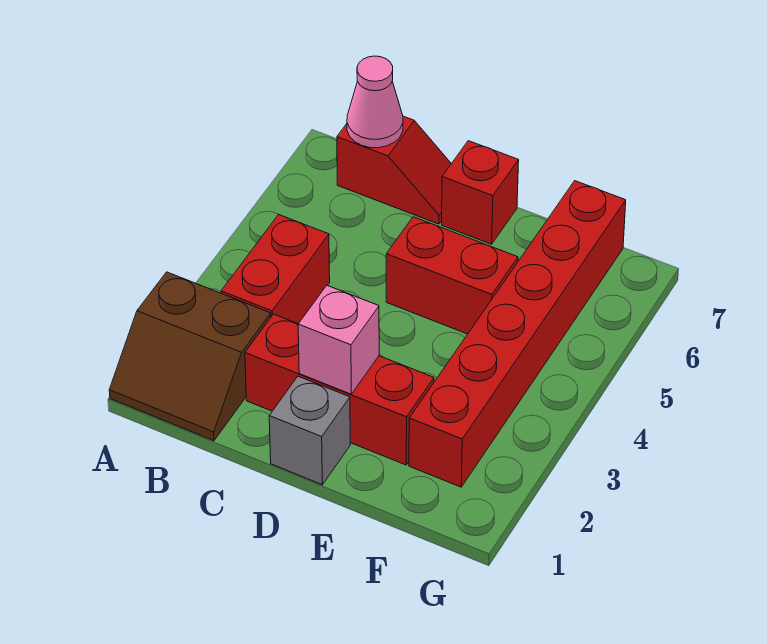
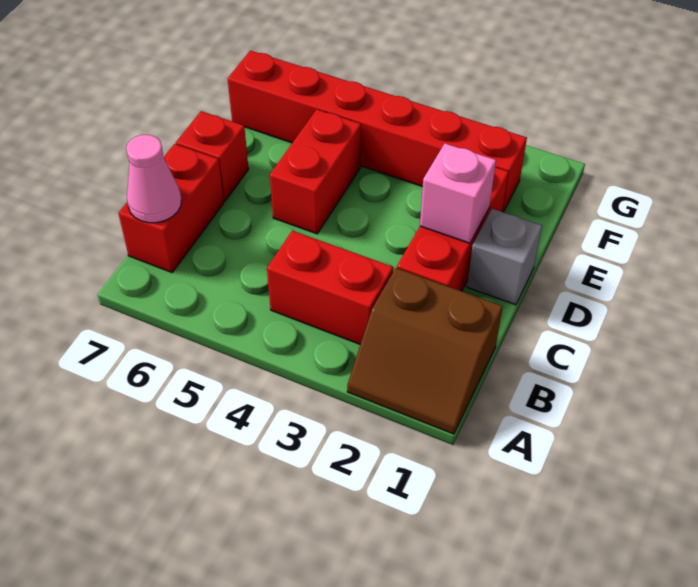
brown slope A1:B2 level 1 top 2 -> brown slope A1:B2 level 1 top B
red slope B7:C7 level 1 top B -> red brick B7:C7 level 1

